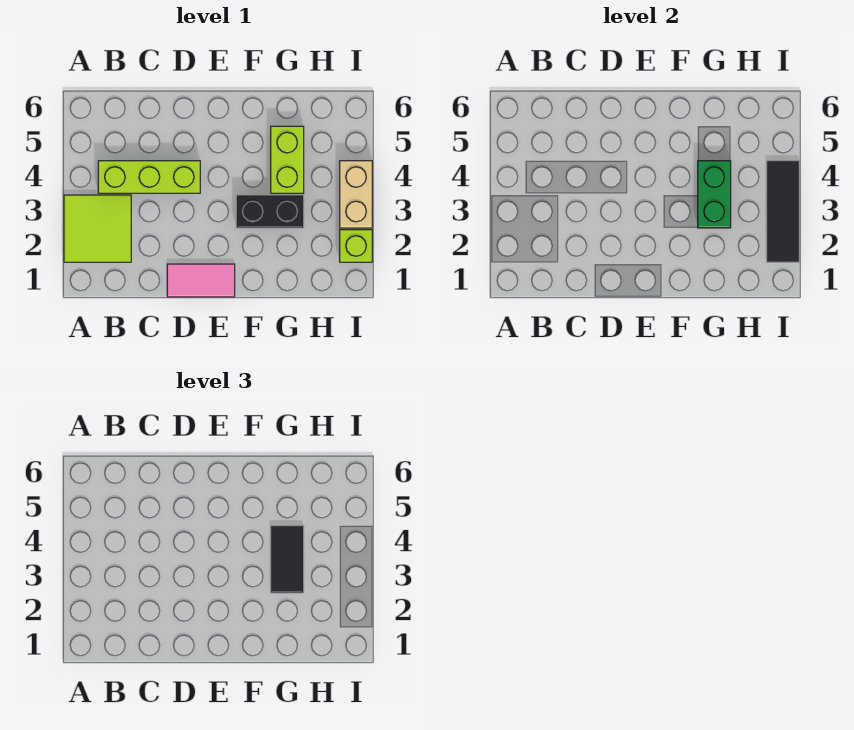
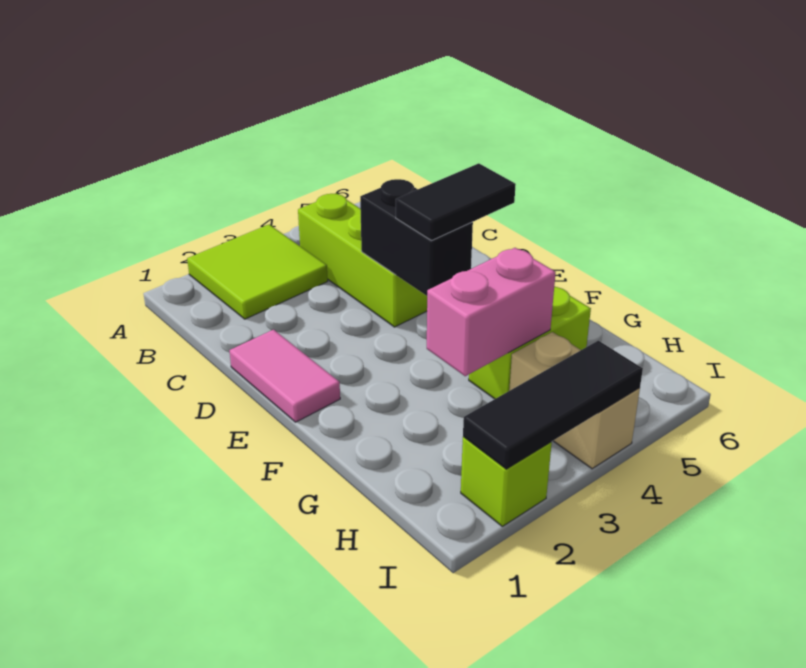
black brick F3:G3 level 1 -> black brick D4:E4 level 2
green brick G3:G4 level 2 -> pink brick G3:G4 level 2
black tile G3:G4 level 3 -> black tile E4:E5 level 3
tan brick I3:I4 level 1 -> tan brick H4:I4 level 1

